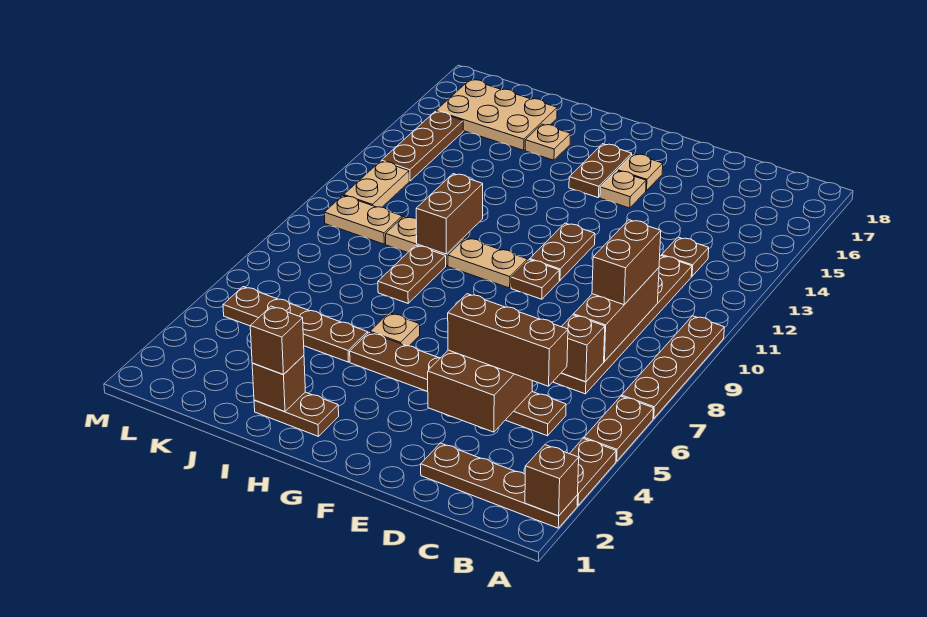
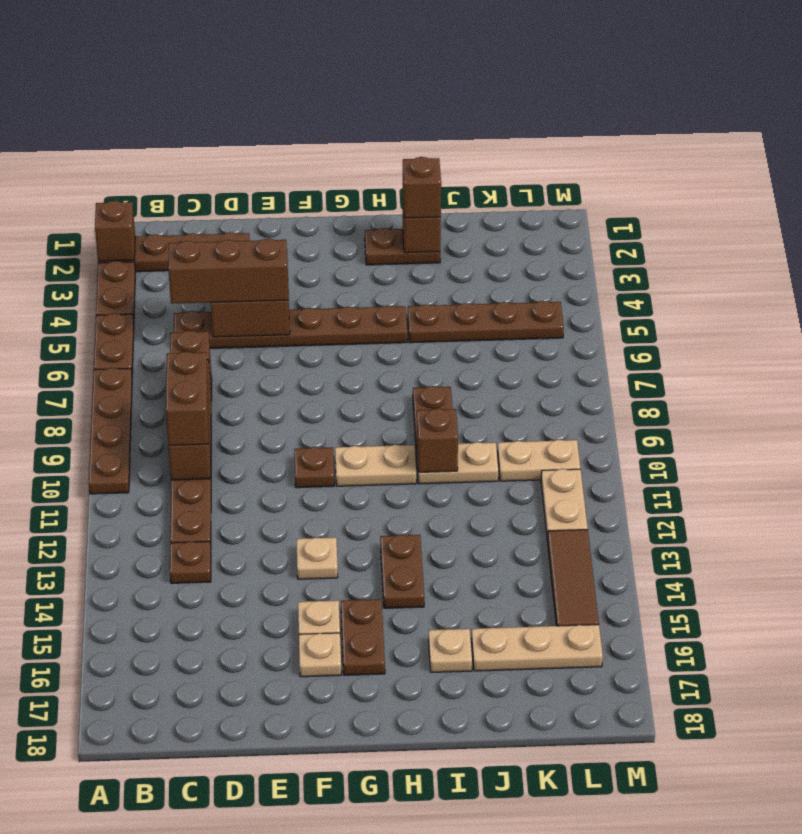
brown plate F11:F12 level 1 -> brown plate H13:H14 level 1
tan plate H6 level 1 -> tan plate F13 level 1
brown brick I10:I11 level 2 -> brown brick I10 level 2
tan plate J16:L17 level 1 -> tan plate J16:L16 level 1
brown plate L13:L15 level 1 -> brown tile L13:L15 level 1

